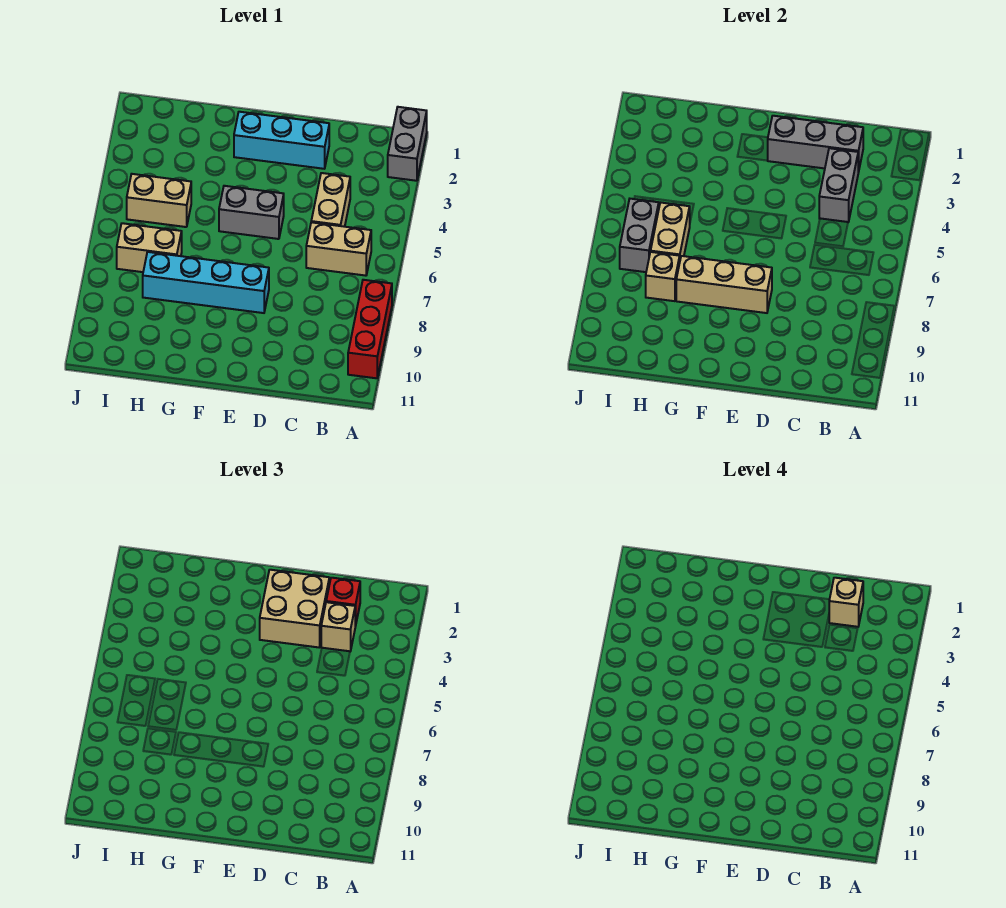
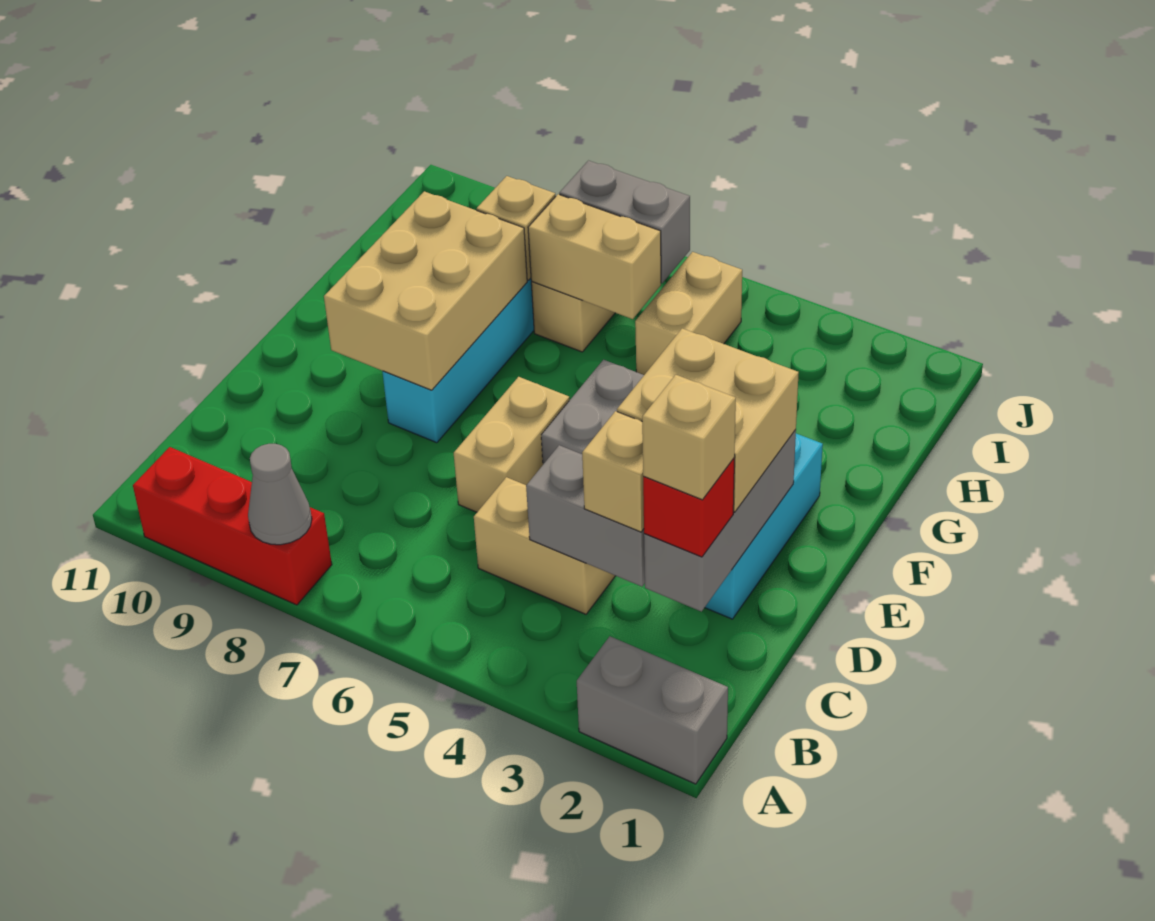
none -> grey cone A8 level 2
tan brick B6:C6 level 1 -> tan brick D6:E6 level 1
tan brick E8:G8 level 2 -> tan brick E8:G9 level 2

